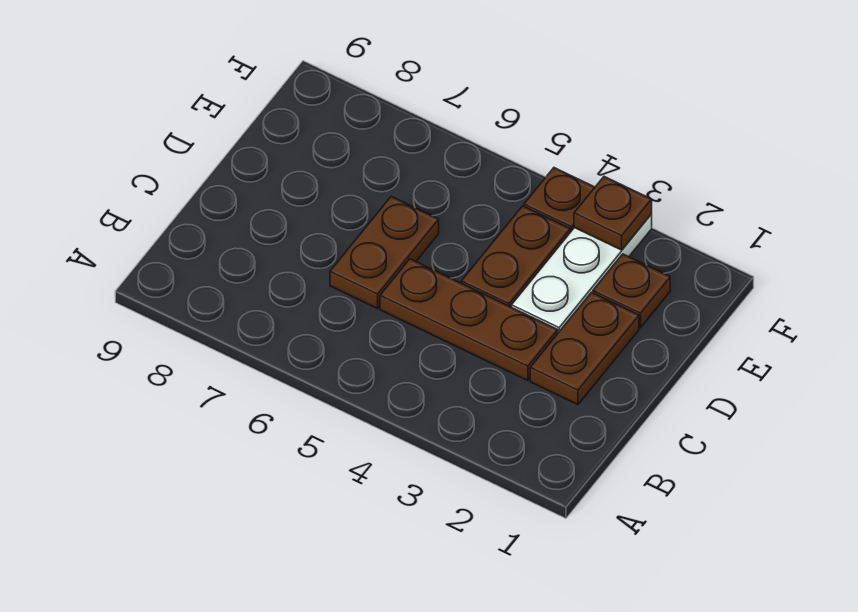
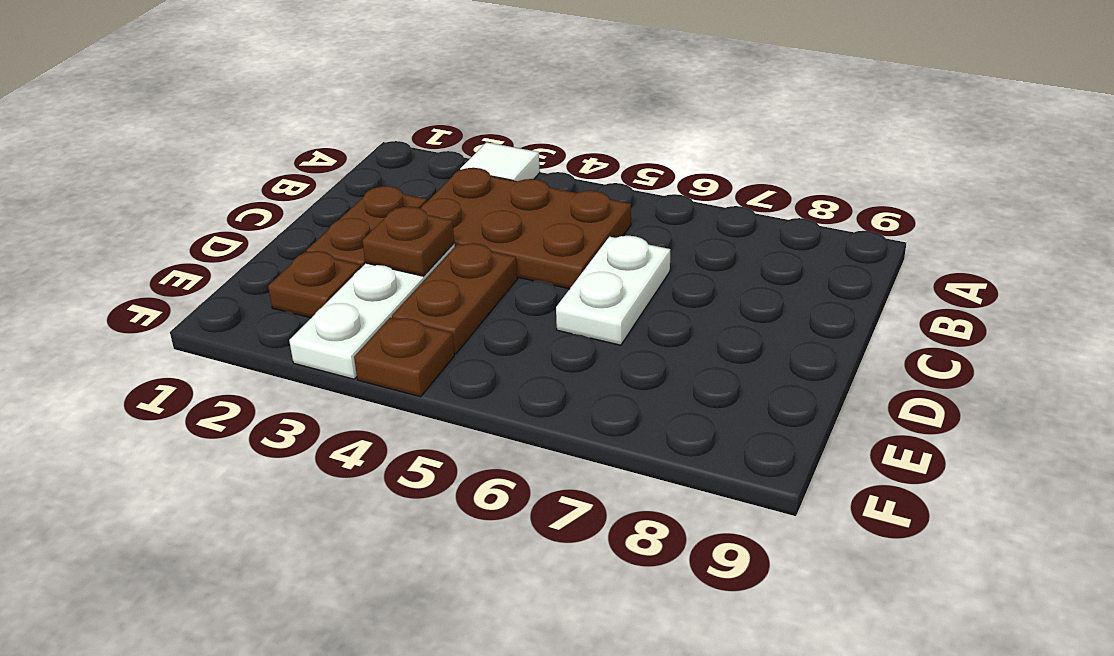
none -> white tile A3 level 1
brown plate C3:C5 level 1 -> brown plate B3:C5 level 1
brown plate C6:D6 level 1 -> white plate C6:D6 level 1
brown plate F3 level 2 -> brown plate D3 level 2

